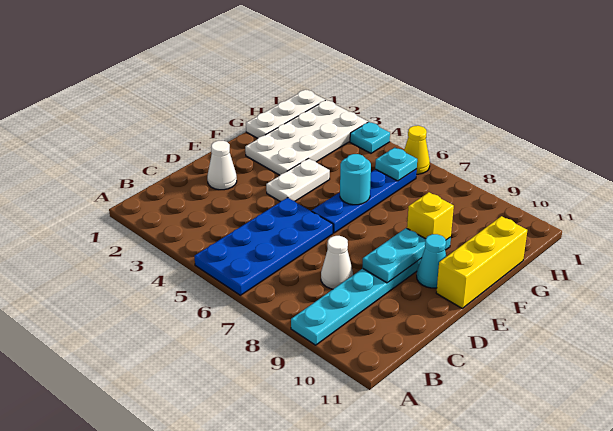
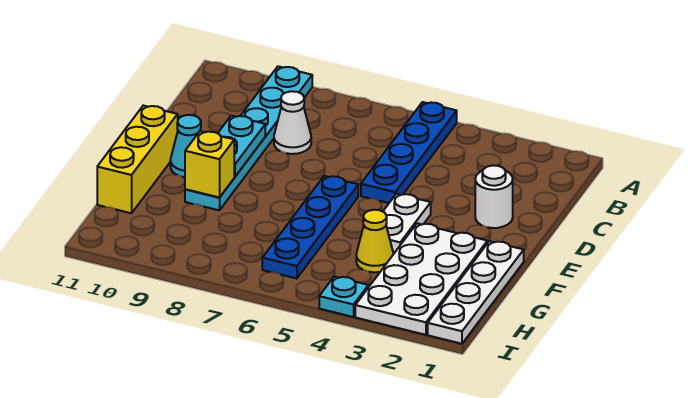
blue plate A5:D6 level 1 -> blue plate A5:D5 level 1
white cone D2 level 1 -> white round brick D2 level 1
cyan round brick F6 level 2 -> none
white plate G1:I1 level 1 -> white plate F1:I1 level 1
cyan plate H6 level 2 -> none
yellow cone I6 level 1 -> yellow cone G4 level 1

